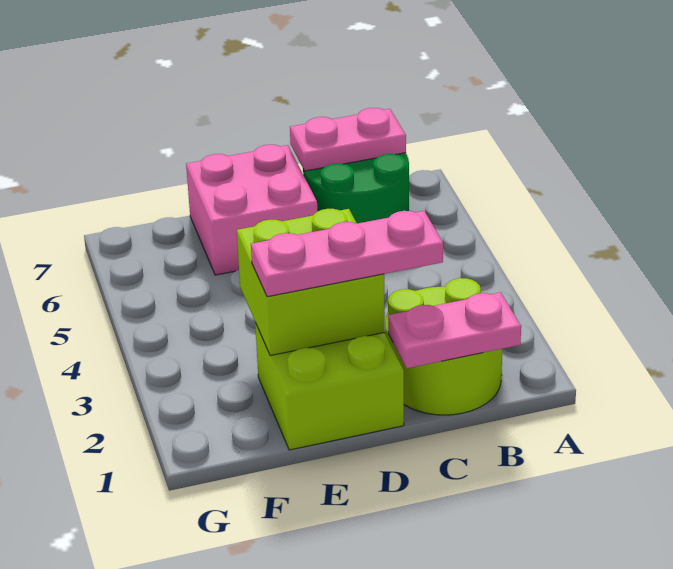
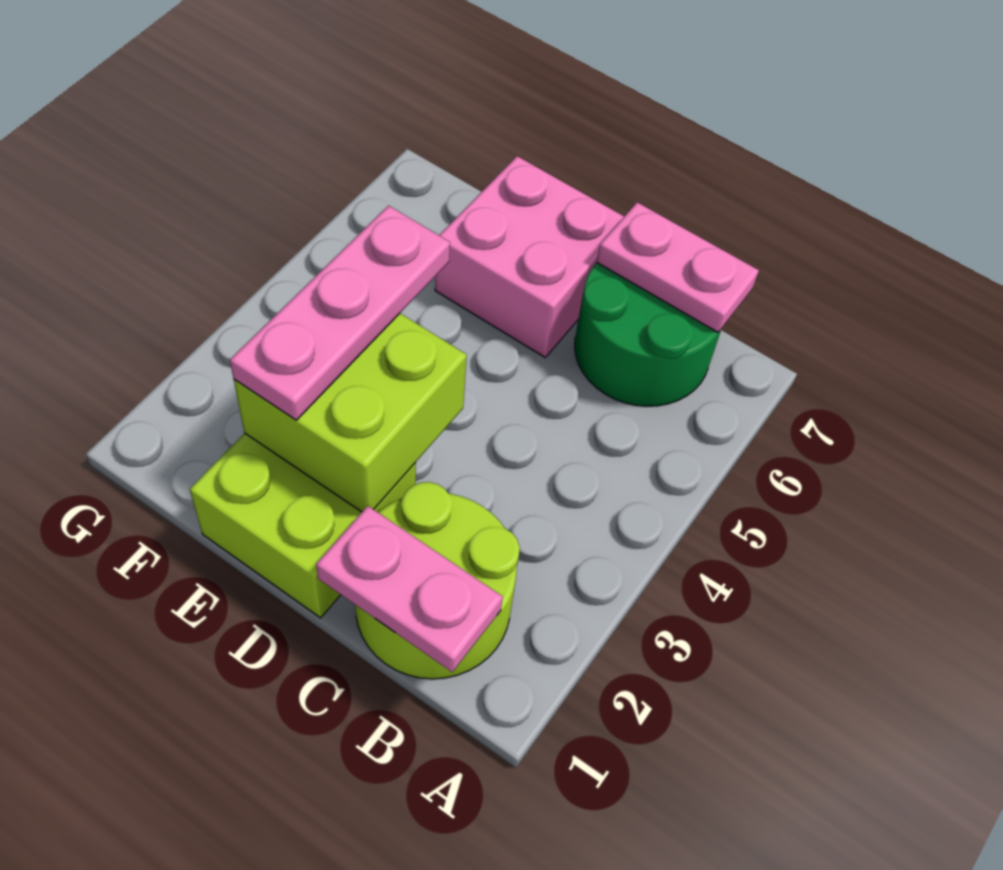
pink plate C2:E2 level 3 -> pink plate E2:E4 level 3

